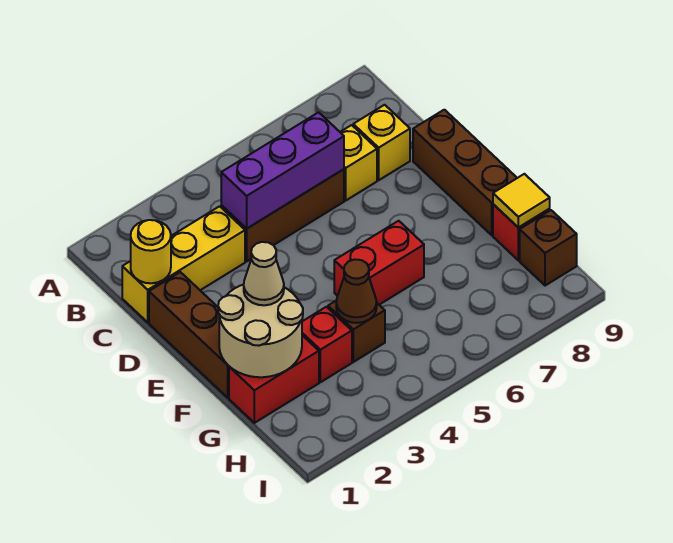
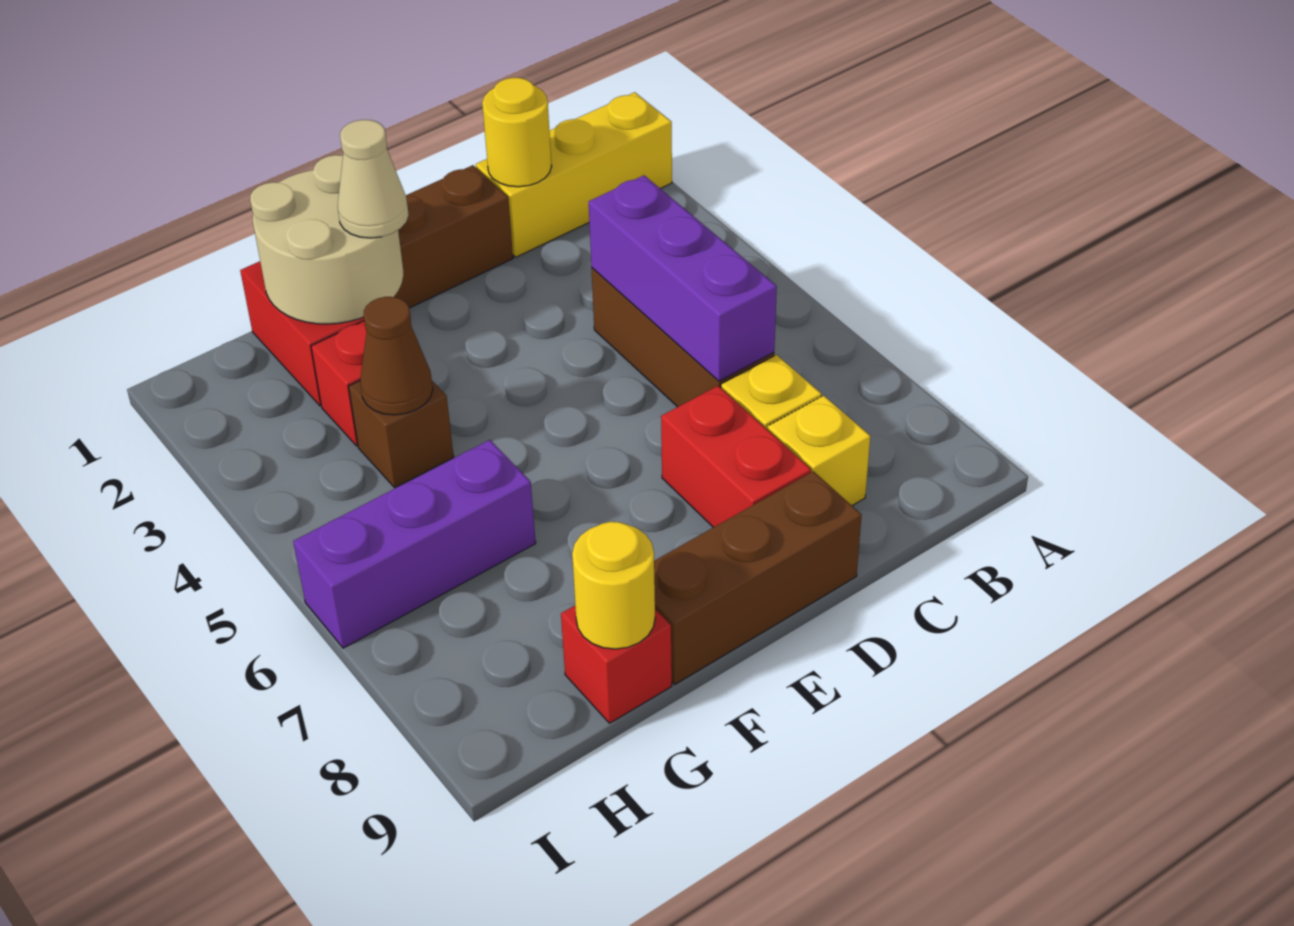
yellow brick C1:C3 level 1 -> yellow brick A1:C1 level 1
red brick F5:F6 level 1 -> red brick D7:D8 level 1
none -> purple brick G6:I6 level 1
yellow tile G9 level 2 -> yellow round brick G9 level 2
brown brick H9 level 1 -> none

